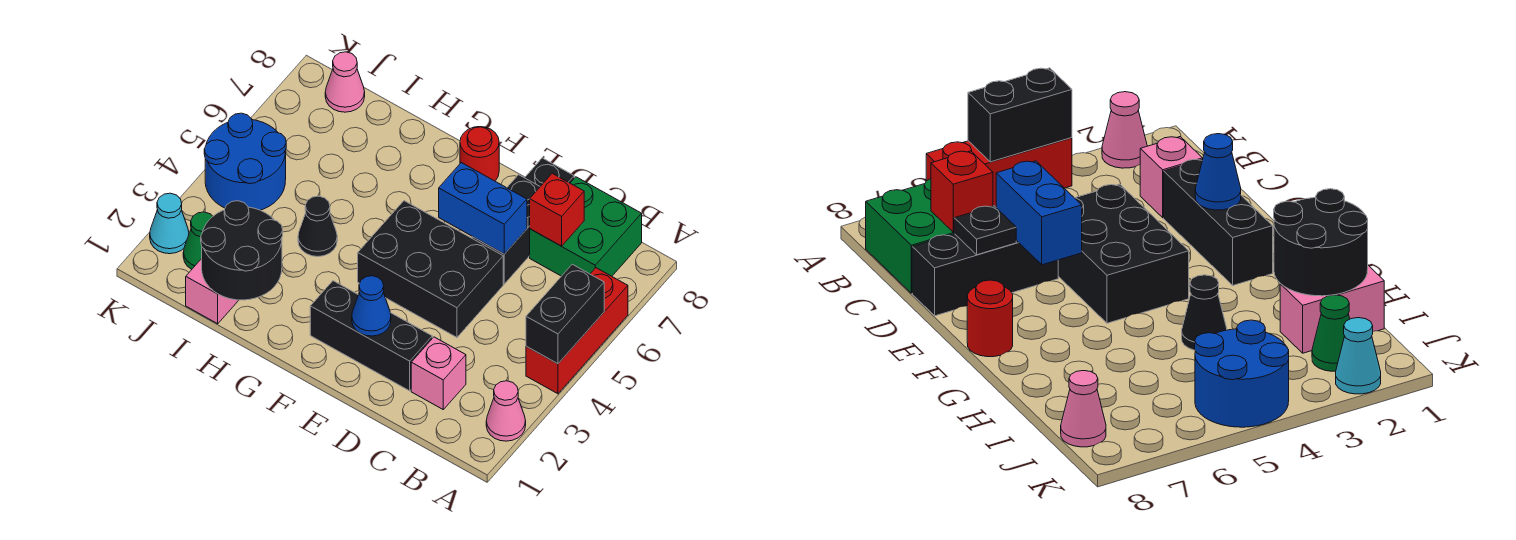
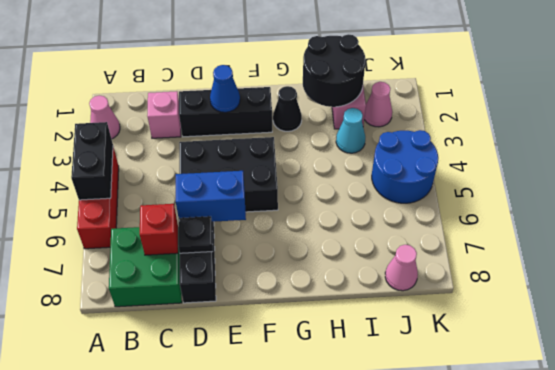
red round brick F8 level 1 -> none
black cone H4 level 1 -> black cone G2 level 1
green cone J2 level 1 -> pink cone J2 level 1
cyan cone K2 level 1 -> cyan cone I3 level 1

